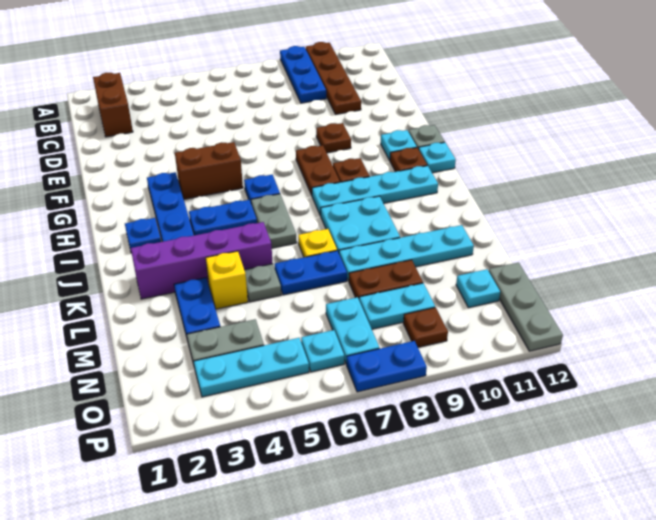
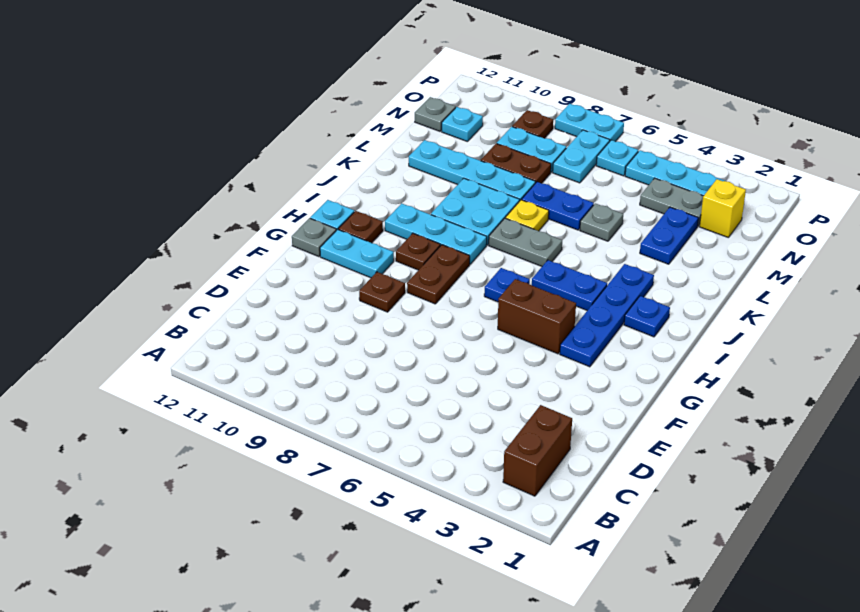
blue plate A9:C9 level 1 -> none
brown plate A10:D10 level 1 -> none
cyan plate G11 level 1 -> cyan plate G10:G11 level 1
grey plate I6:J6 level 1 -> grey plate J6:J7 level 1
cyan plate I8:I11 level 1 -> cyan plate I8:I10 level 1
purple brick K2:K5 level 1 -> none
yellow brick L4 level 1 -> yellow brick N2 level 1
grey plate N12:P12 level 1 -> grey plate N12 level 1
blue plate P7:P8 level 1 -> cyan plate P7:P8 level 1

